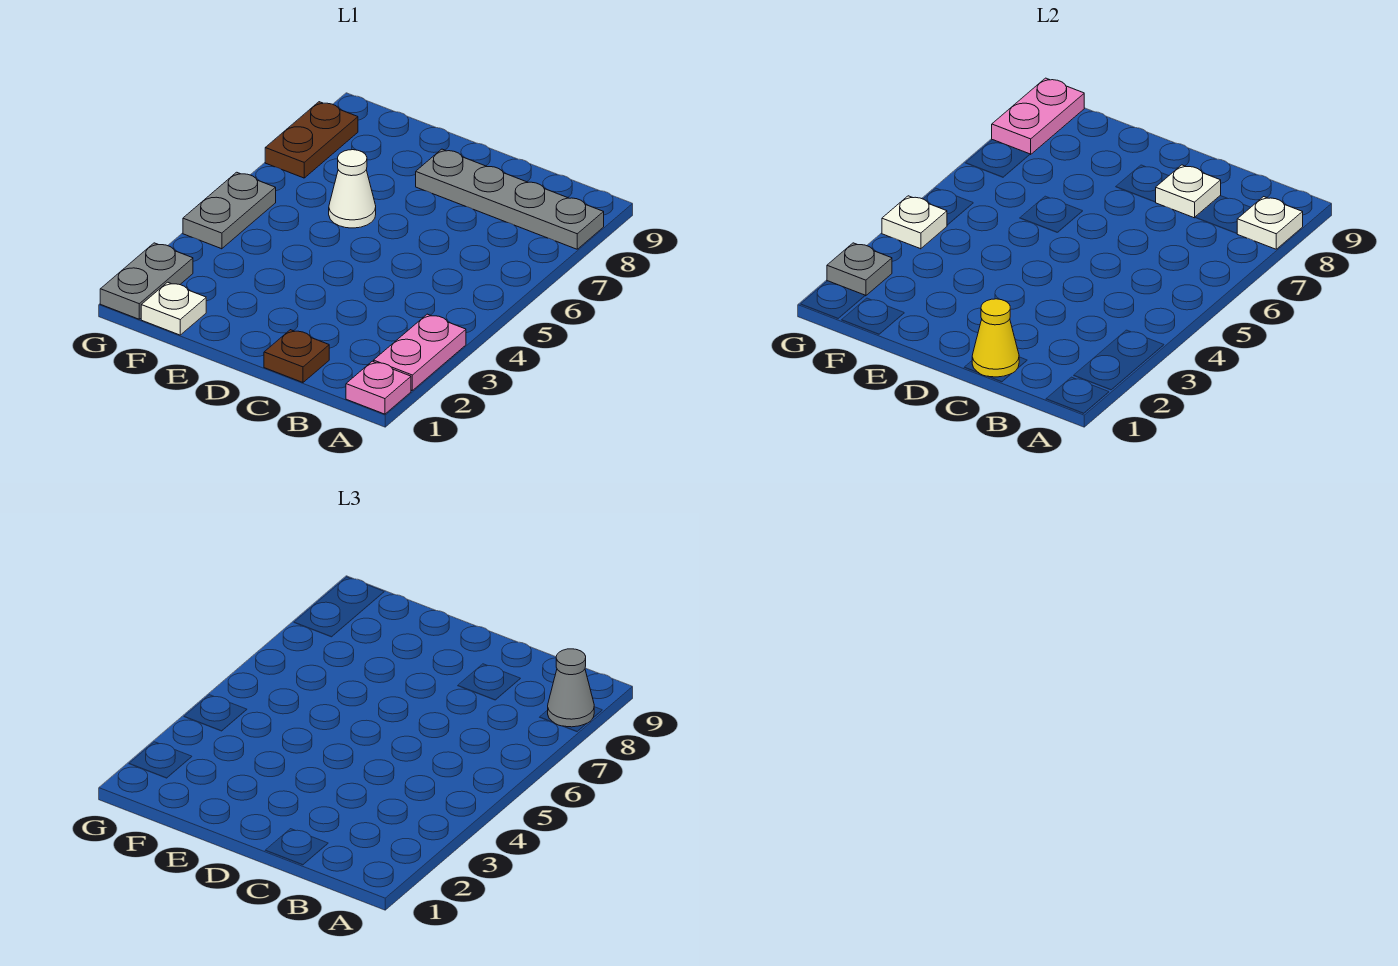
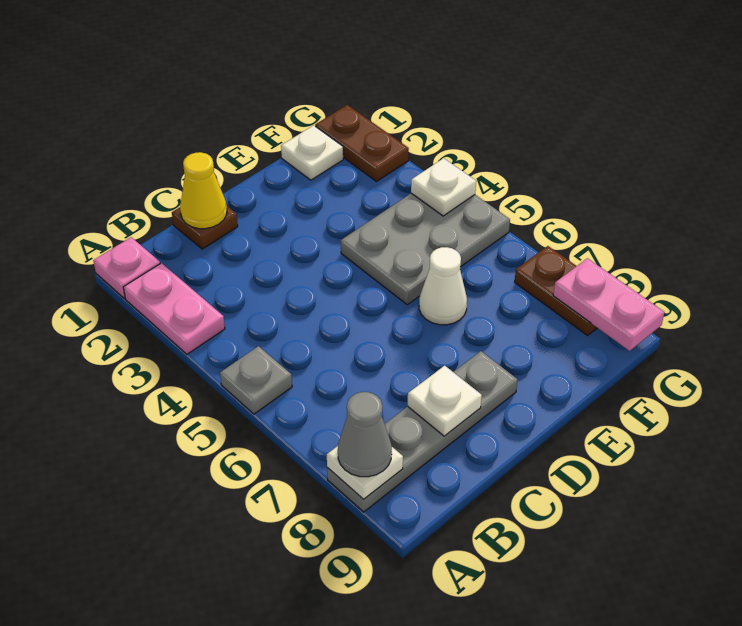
grey plate G1:G2 level 1 -> brown plate G1:G2 level 1
grey plate G2 level 2 -> grey plate A5 level 1
grey plate G4:G5 level 1 -> grey plate E4:G5 level 1

